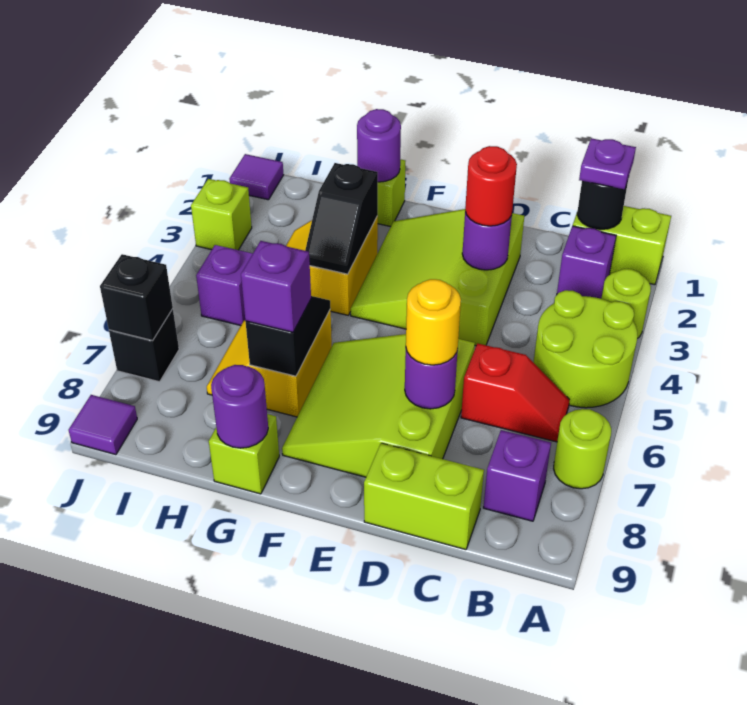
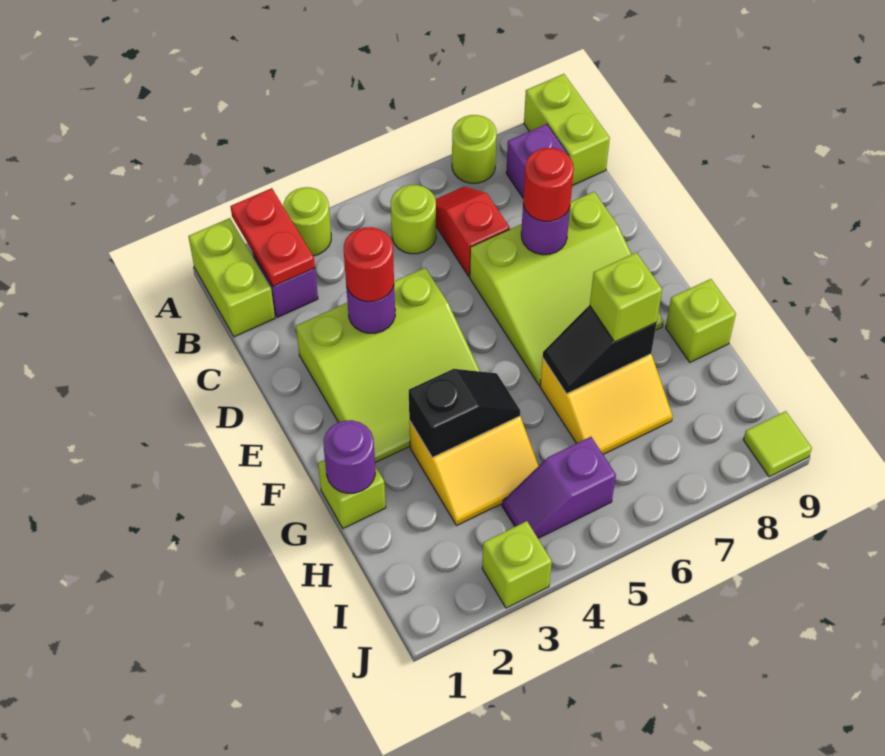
none -> red plate A2:B2 level 2
lime round brick A4:B5 level 1 -> lime round brick B5 level 1
black round brick B1 level 2 -> none
purple plate B1 level 3 -> none
lime brick C9:D9 level 1 -> lime brick A9:B9 level 1
yellow round brick D7 level 3 -> red round brick D7 level 3
purple brick G7 level 3 -> lime brick G7 level 3
purple round brick G9 level 2 -> none
purple tile J1 level 1 -> none
black brick J7 level 1 -> none
black brick J7 level 2 -> none
purple tile J9 level 1 -> lime tile J9 level 1

